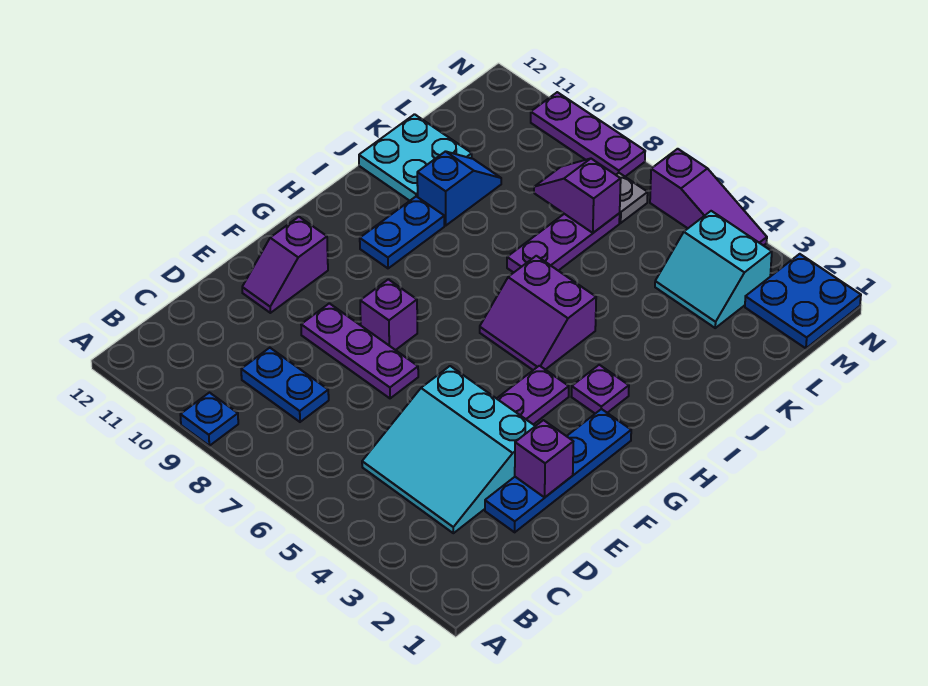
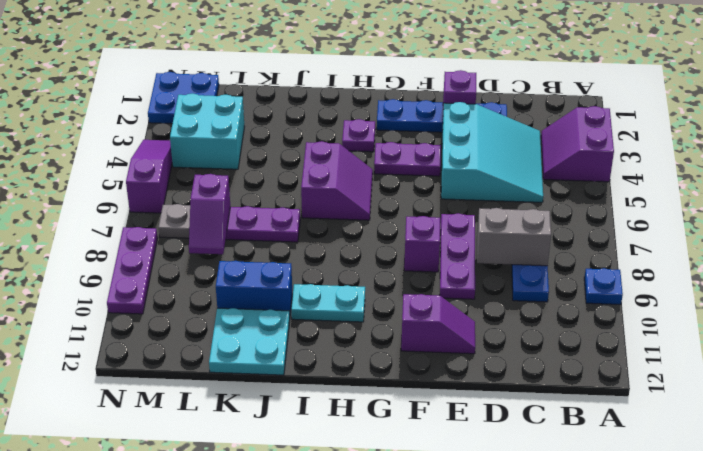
none -> purple slope A3:B4 level 1 top A
none -> grey brick C8:D8 level 2
blue plate H10:I10 level 1 -> cyan plate H10:I10 level 1
blue slope J10:K10 level 1 top J -> blue brick J10:K10 level 1
cyan slope L3:M4 level 1 top M -> cyan brick L3:M4 level 1

